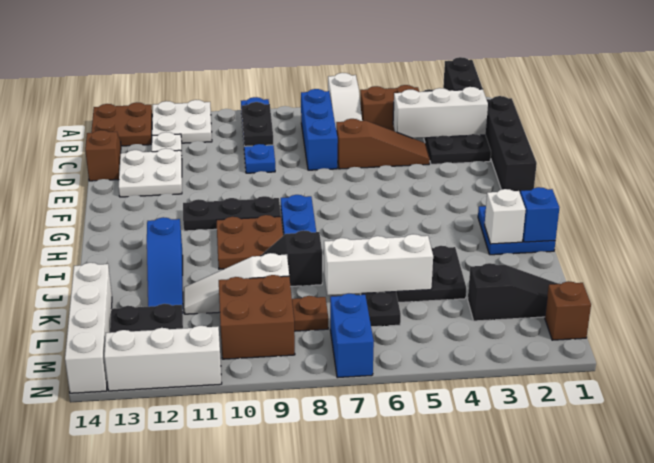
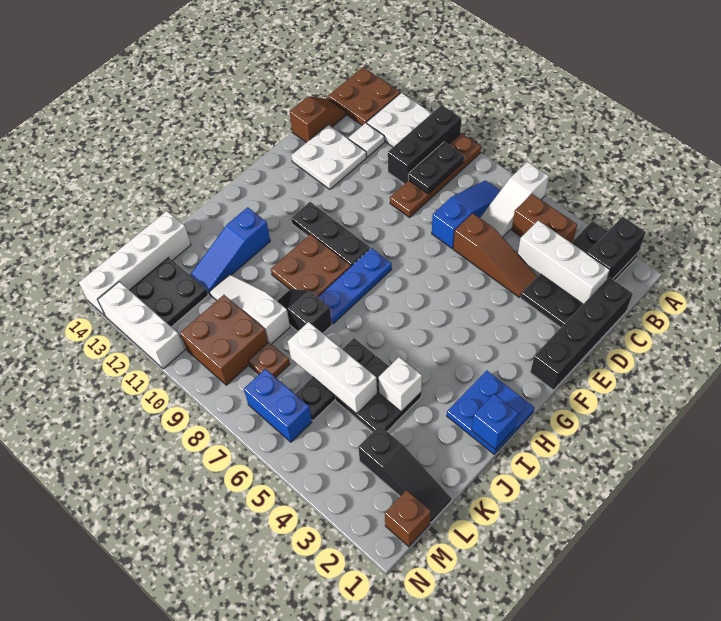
blue plate A9:D9 level 1 -> brown plate A9:D9 level 1
none -> black brick A10:C10 level 1
blue brick B7:D7 level 1 -> blue slope B7:D7 level 1 top D
white brick I2 level 2 -> white brick J4 level 2
blue brick M7:N7 level 1 -> blue brick M6:M7 level 1

